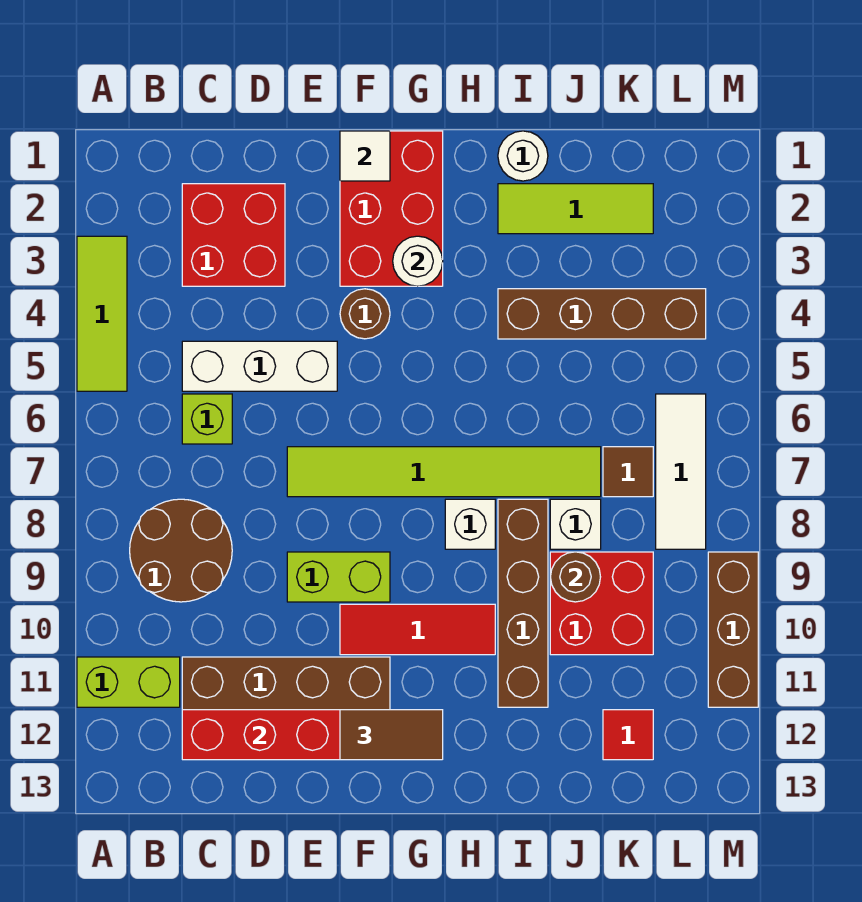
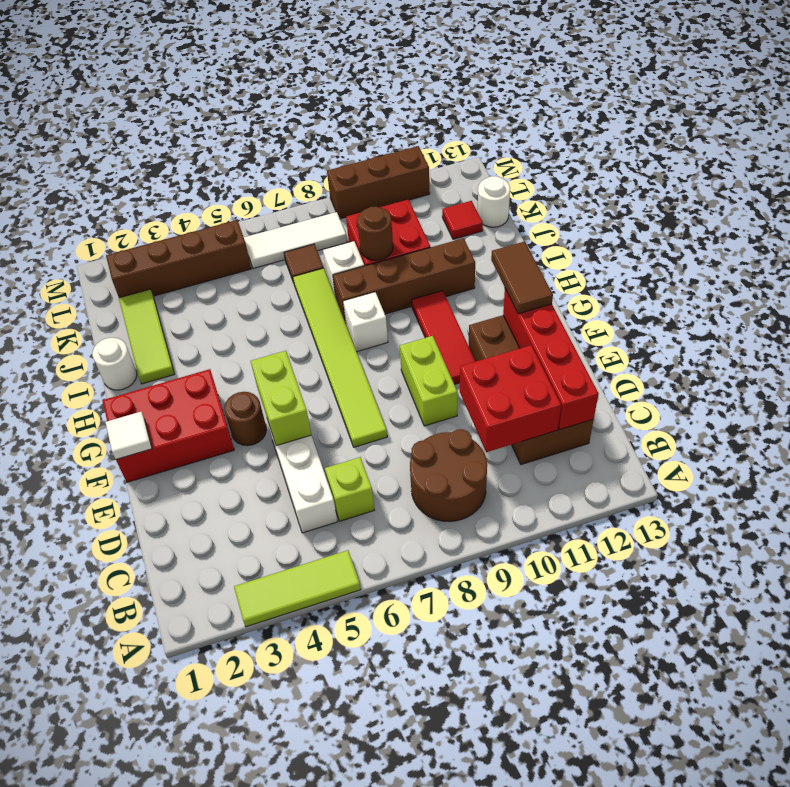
lime brick A11:B11 level 1 -> lime brick E5:F5 level 2
red brick C2:D3 level 1 -> red brick C10:D11 level 2
white round brick G3 level 2 -> white round brick K13 level 1
brown brick I4:L4 level 1 -> brown brick L2:L5 level 1

